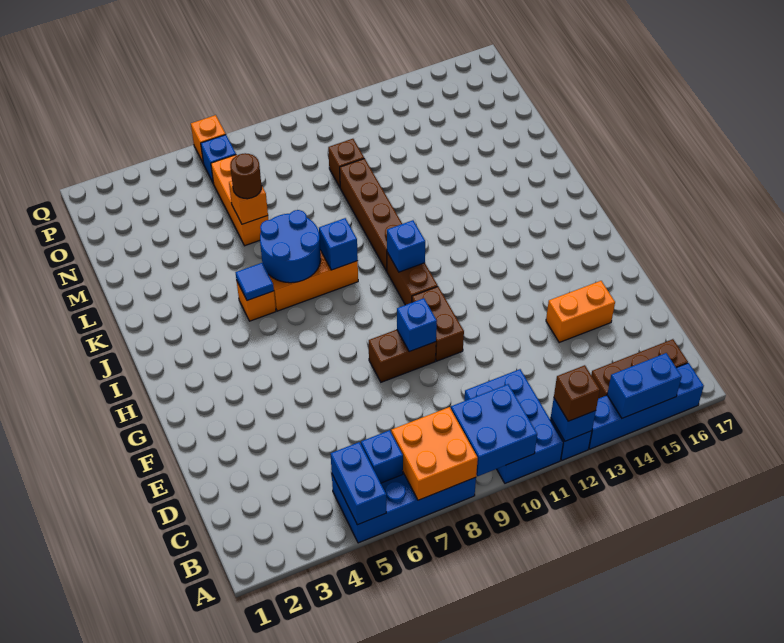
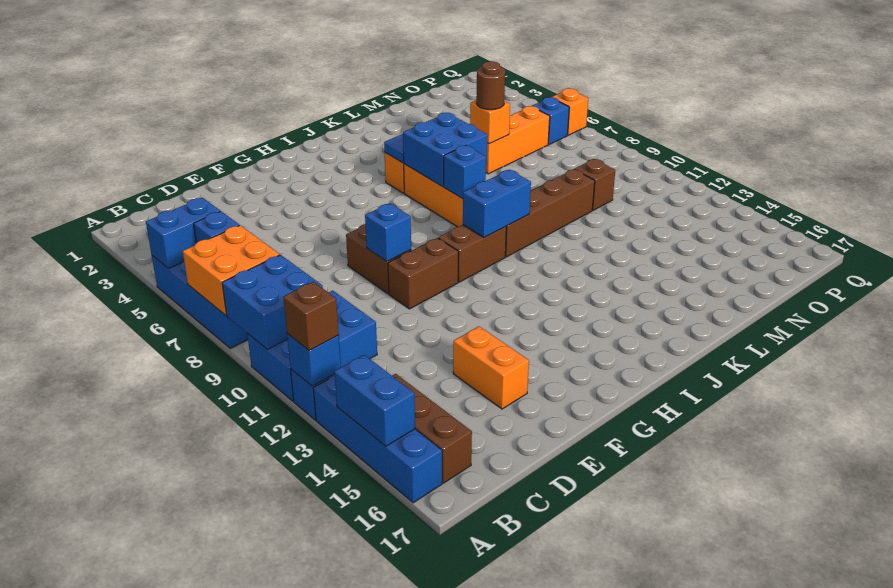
blue brick I10 level 2 -> blue brick I10:J10 level 2
blue round brick J6:K7 level 2 -> blue brick J6:K7 level 2

